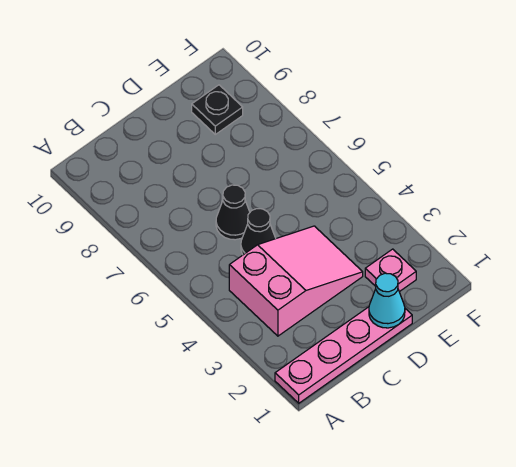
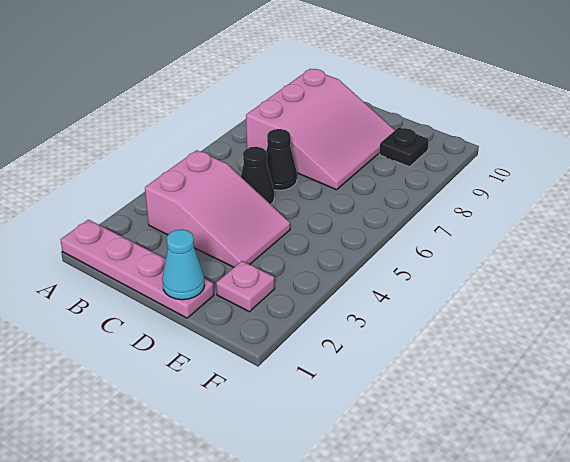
none -> pink slope B7:D9 level 1 top B

